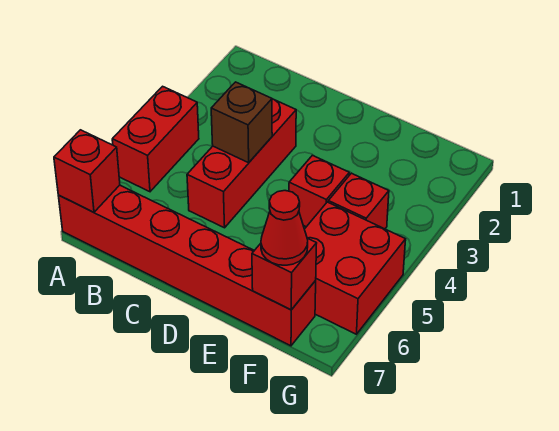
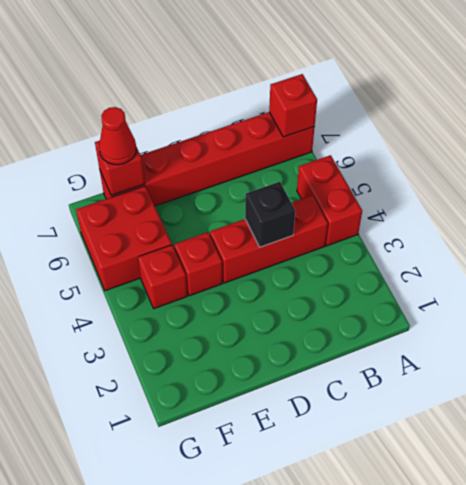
red brick C3:C5 level 1 -> red brick B4:D4 level 1
brown brick C4 level 2 -> black brick C4 level 2

